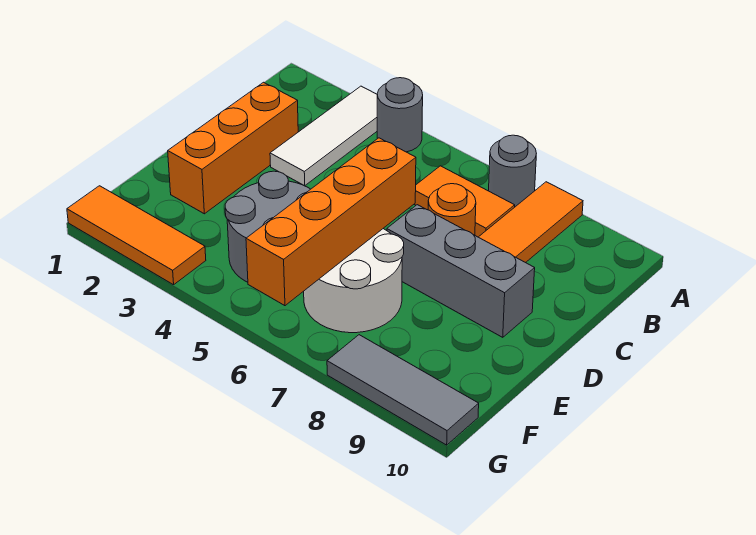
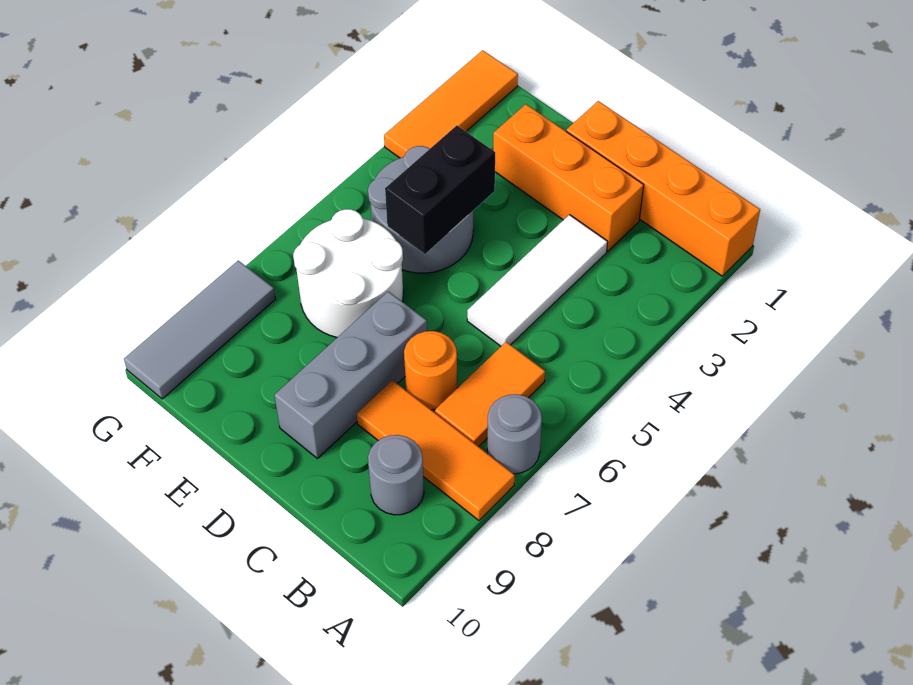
white tile A3:C3 level 1 -> white tile C3:C5 level 1
grey round brick A4 level 1 -> grey round brick B9 level 1
orange brick D6:G6 level 2 -> orange brick A1:D1 level 1
none -> black brick E4:E5 level 2

